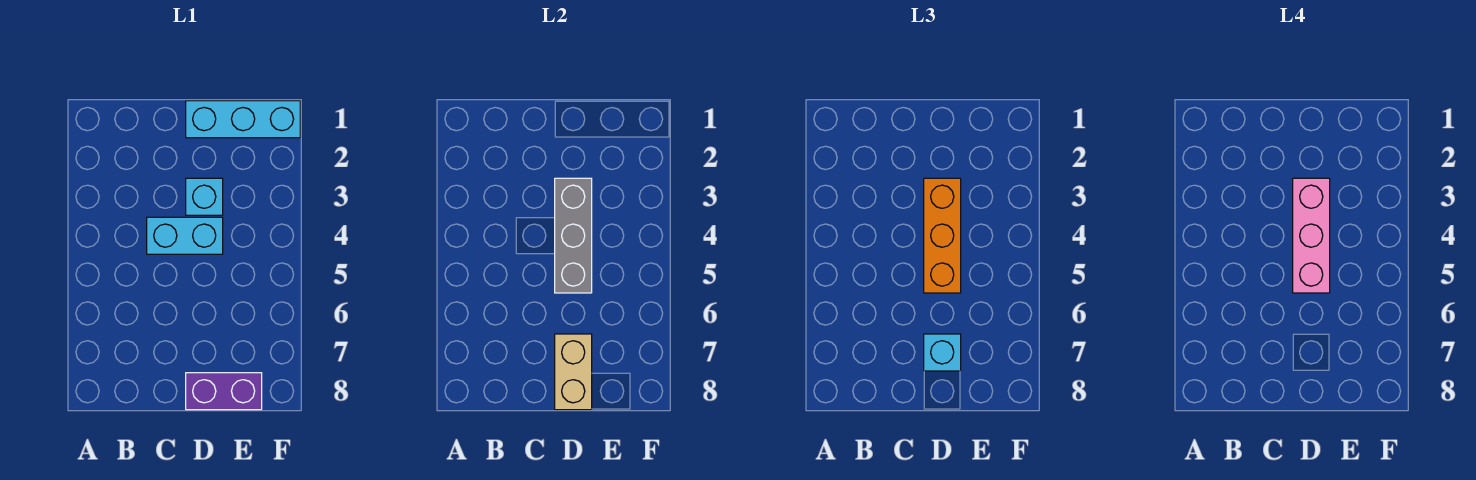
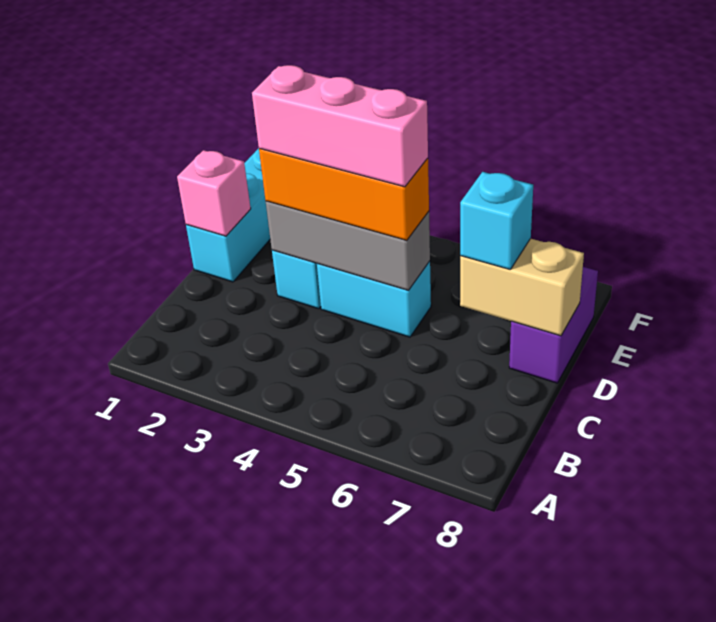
cyan brick C4:D4 level 1 -> cyan brick D4:D5 level 1
none -> pink brick D1 level 2

